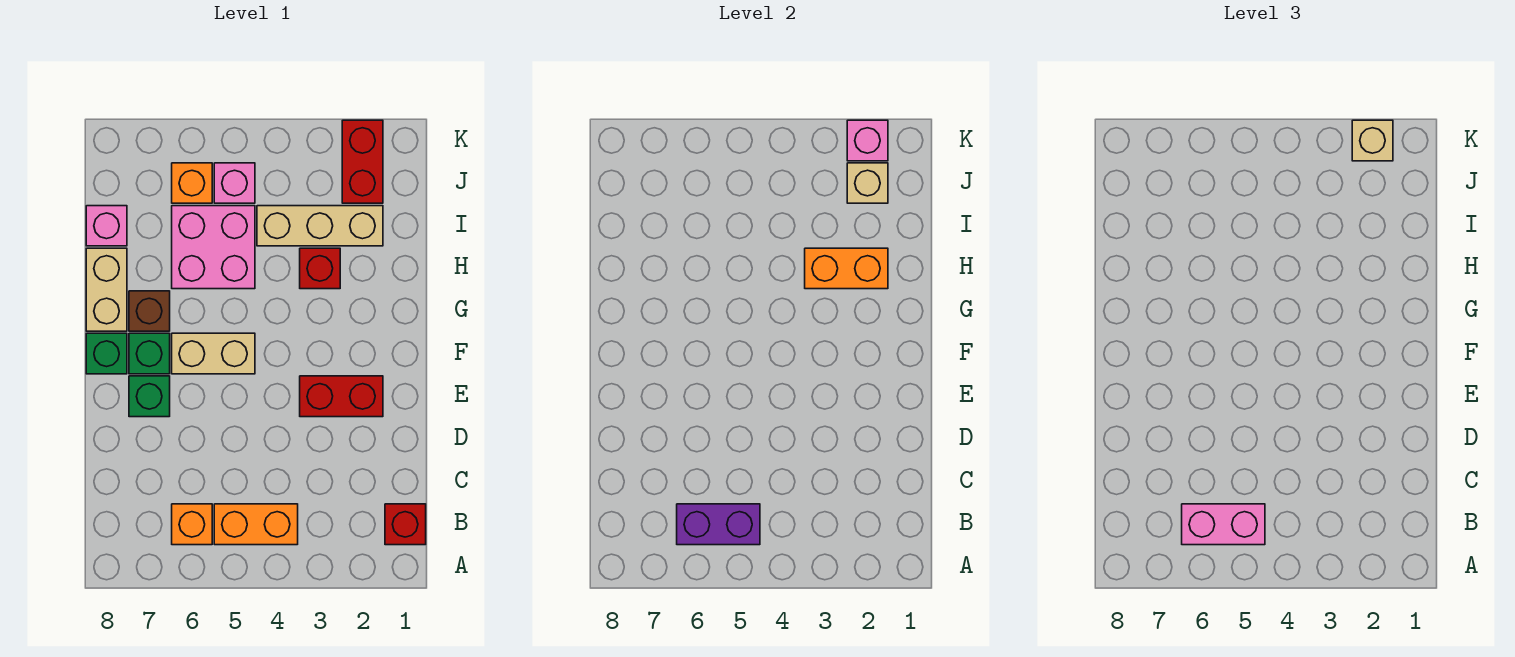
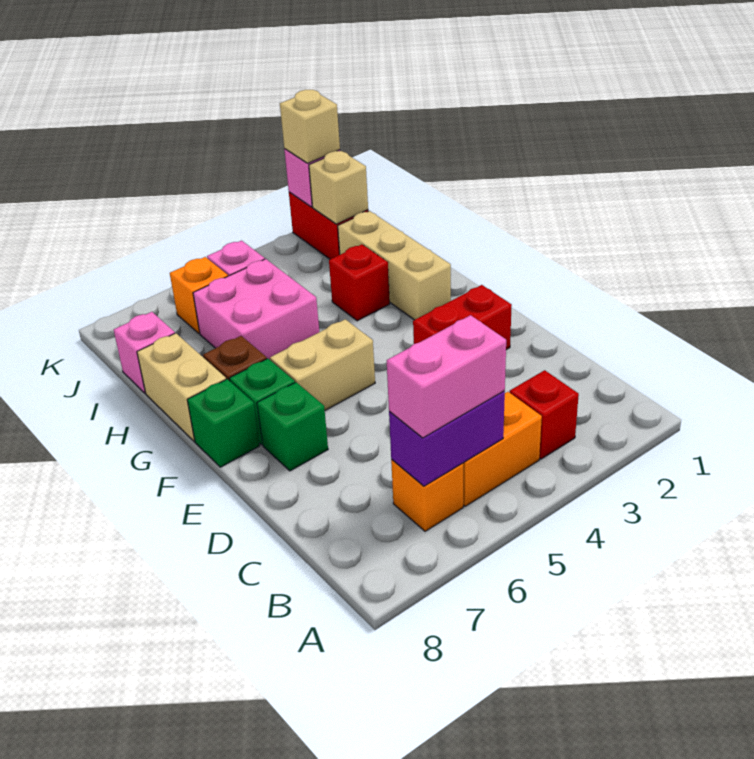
red brick B1 level 1 -> red brick B3 level 1
orange brick H2:H3 level 2 -> none
tan brick I2:I4 level 1 -> tan brick G2:I2 level 1

